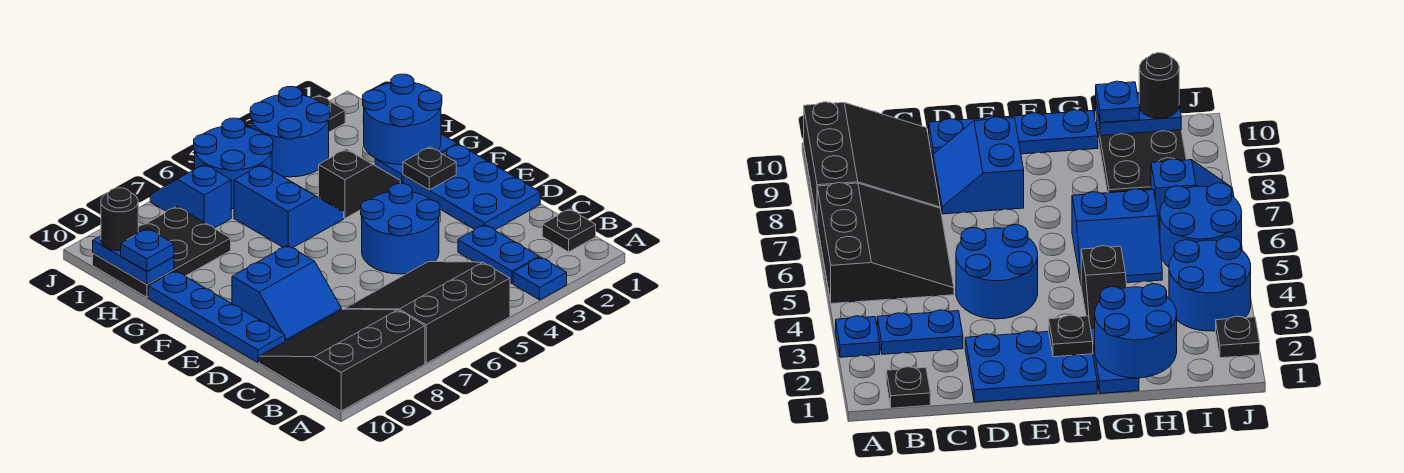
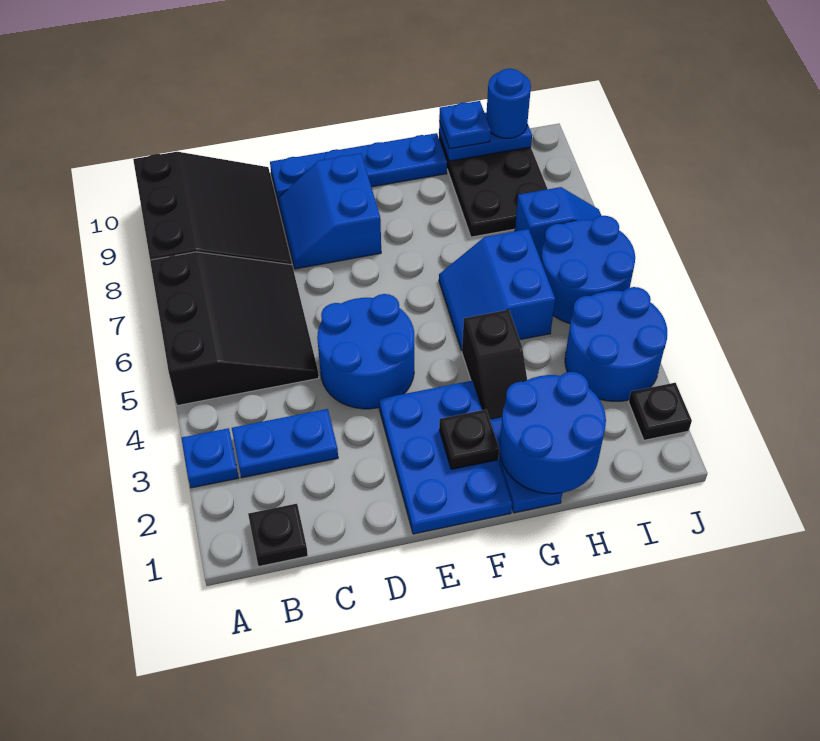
blue plate D1:F2 level 1 -> blue plate E1:F3 level 1
blue slope G5:H6 level 1 top 6 -> blue slope G5:H6 level 1 top H
black round brick I10 level 3 -> blue round brick I10 level 3

